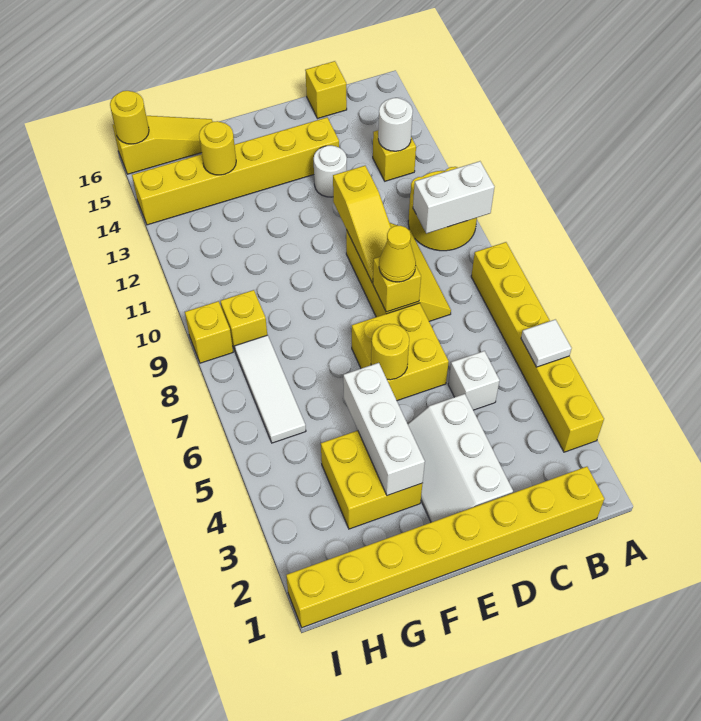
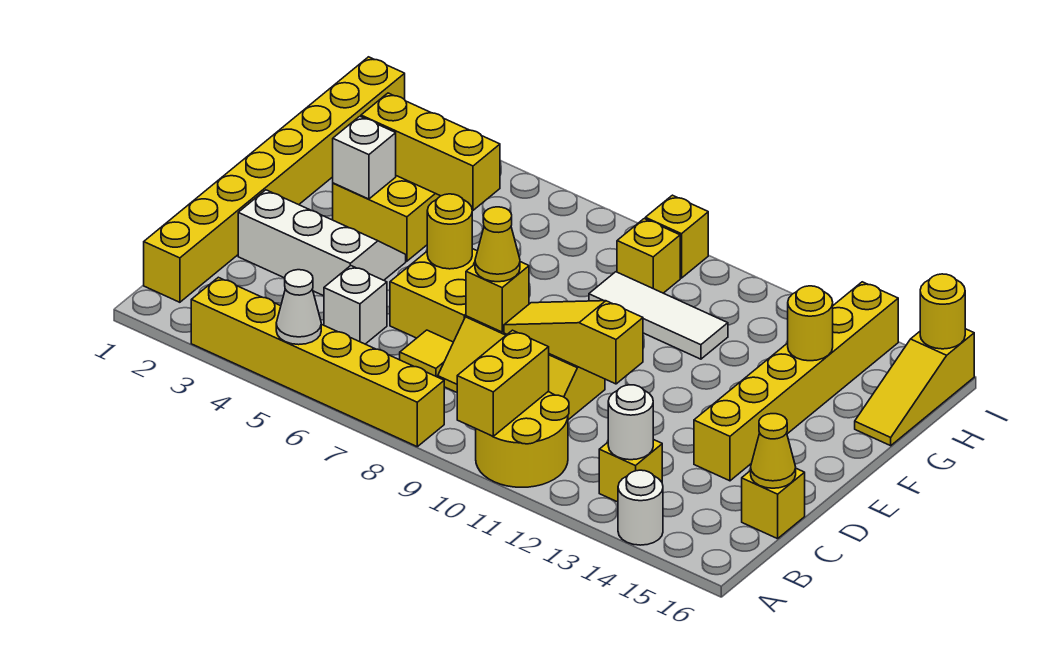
white tile A5 level 2 -> white cone A5 level 2
white brick A10:B10 level 2 -> yellow brick A10:B10 level 2
none -> yellow tile C7 level 1
none -> yellow cone C16 level 2
white round brick D13 level 1 -> white round brick A14 level 1
white brick F3:F5 level 2 -> white brick F3 level 2
none -> yellow brick G3:G5 level 2
white tile H6:H8 level 1 -> white tile G9:G11 level 1

